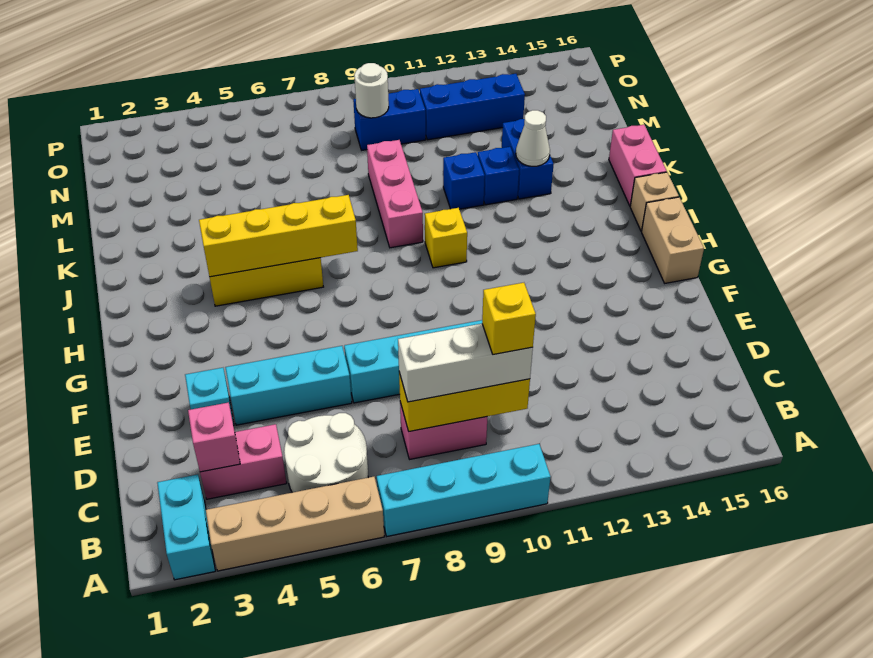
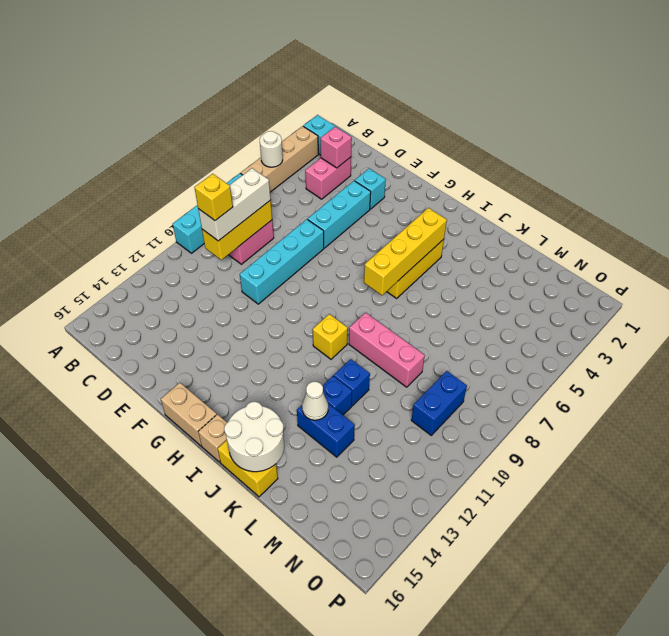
white round brick B5:C6 level 1 -> white round brick J15:K16 level 2
pink brick J16:K16 level 1 -> yellow brick J16:K16 level 1
white round brick N9 level 2 -> white round brick A5 level 2
blue brick N11:N13 level 1 -> none

